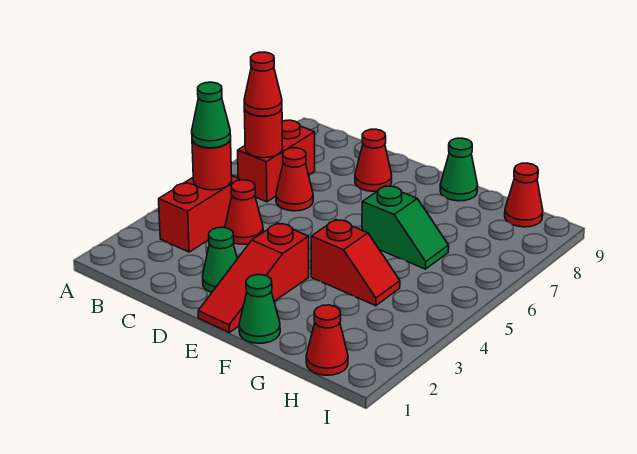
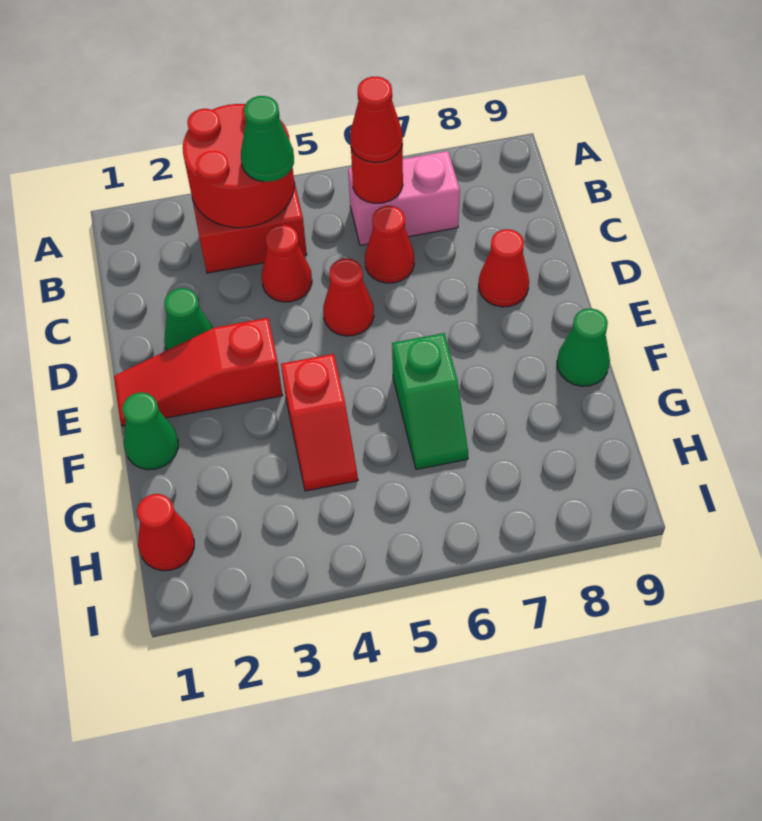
red round brick B4 level 2 -> red round brick A3:B4 level 2
red brick B6:B7 level 1 -> pink brick B6:B7 level 1
red cone H9 level 1 -> red cone D5 level 1

